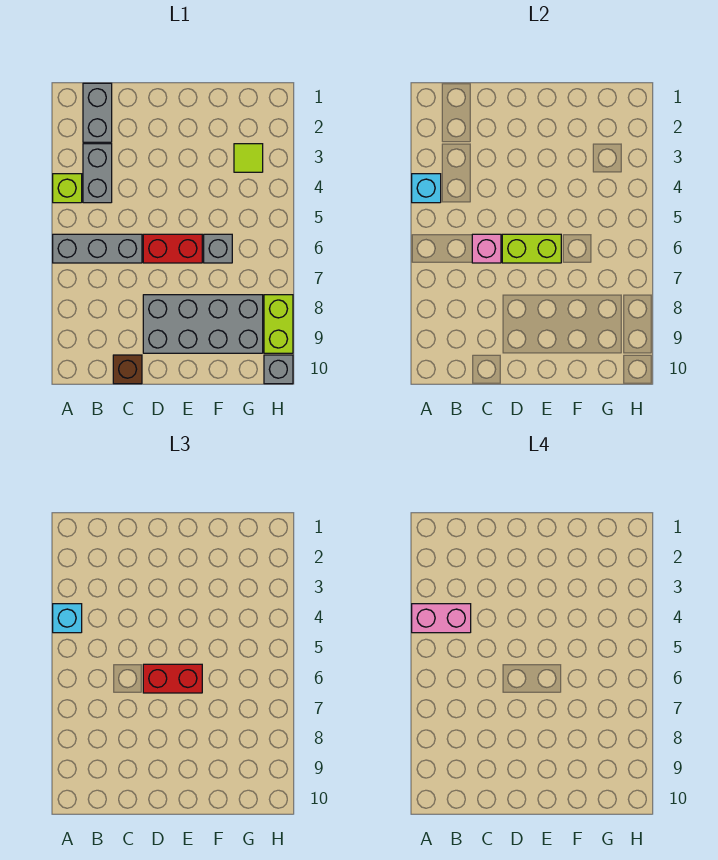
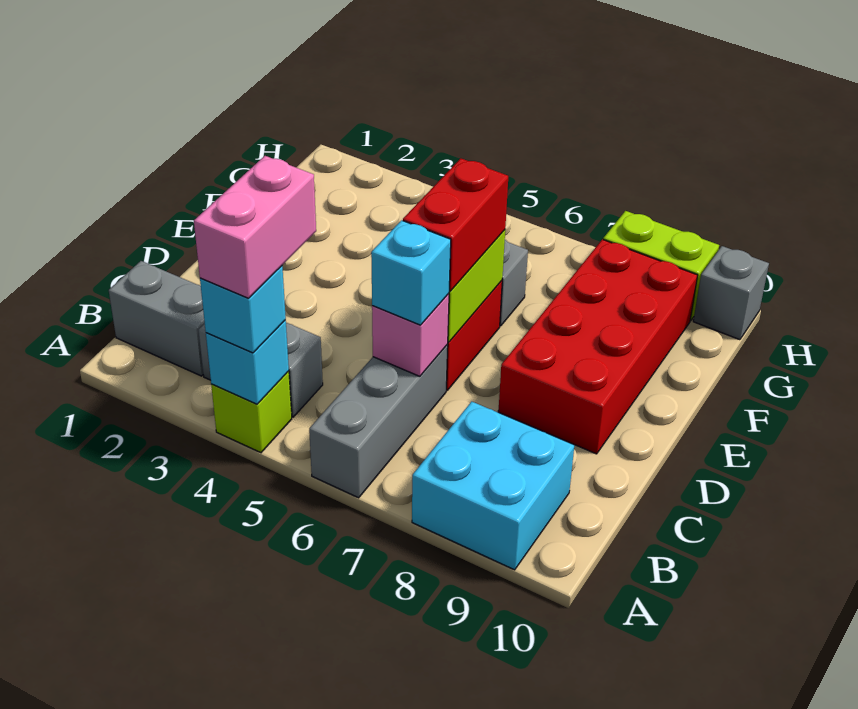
none -> cyan brick A8:B9 level 1
none -> cyan brick C6 level 3
brown brick C10 level 1 -> none
grey brick D8:G9 level 1 -> red brick D8:G9 level 1
lime tile G3 level 1 -> none

